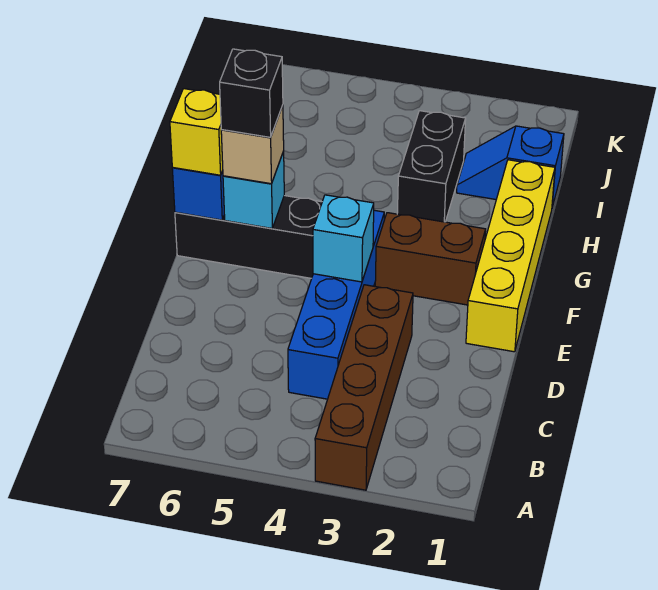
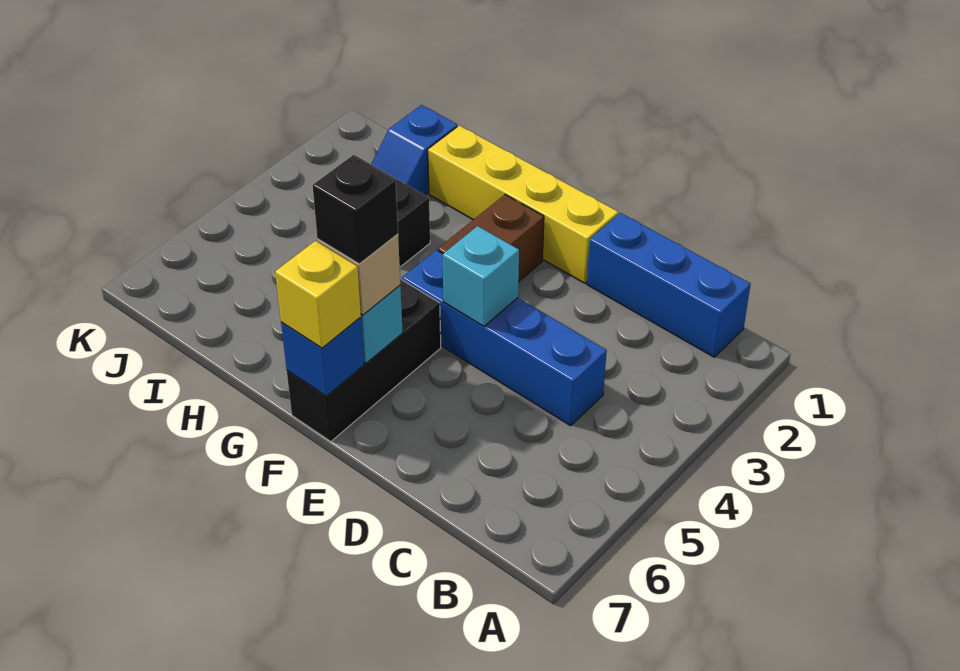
brown brick A3:D3 level 1 -> none
none -> blue brick B1:D1 level 1

